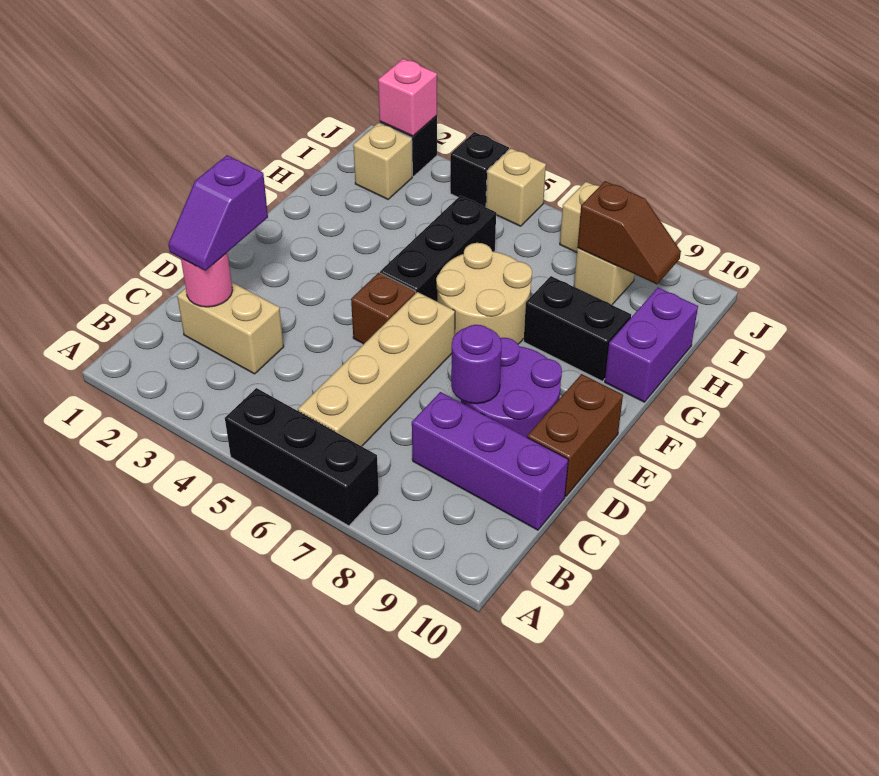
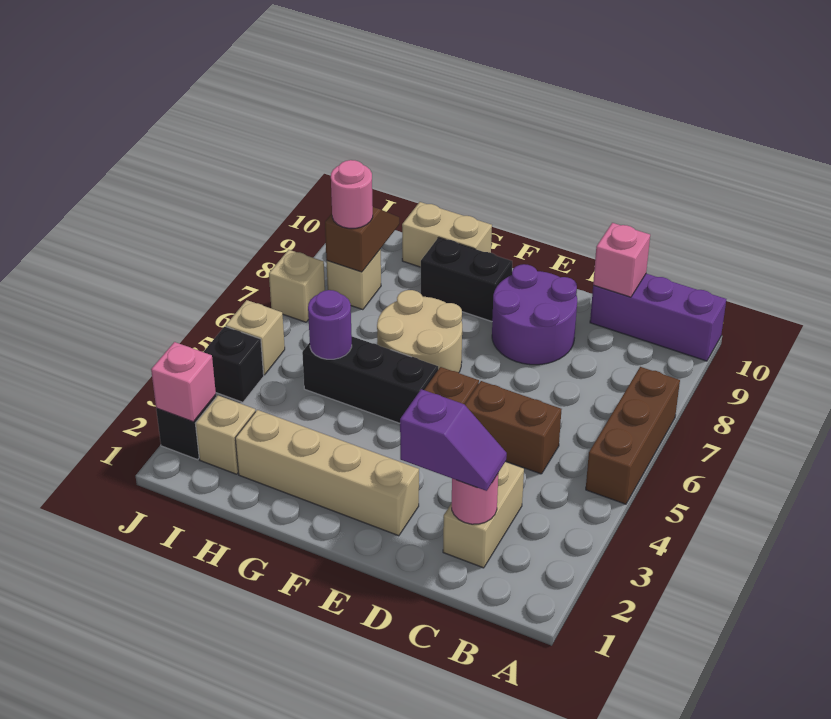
black brick A5:A7 level 1 -> brown brick A5:A7 level 1
tan brick B6:E6 level 1 -> tan brick E2:H2 level 1
purple brick C8:C10 level 1 -> purple brick A10:C10 level 1
none -> pink brick C10 level 2
purple round brick D8 level 2 -> purple round brick H5 level 2
brown brick D10:E10 level 1 -> brown brick C5:D5 level 1
black brick G8:G9 level 1 -> black brick F9:G9 level 1
purple brick G10:H10 level 1 -> tan brick G10:H10 level 1
none -> pink round brick I8 level 3

